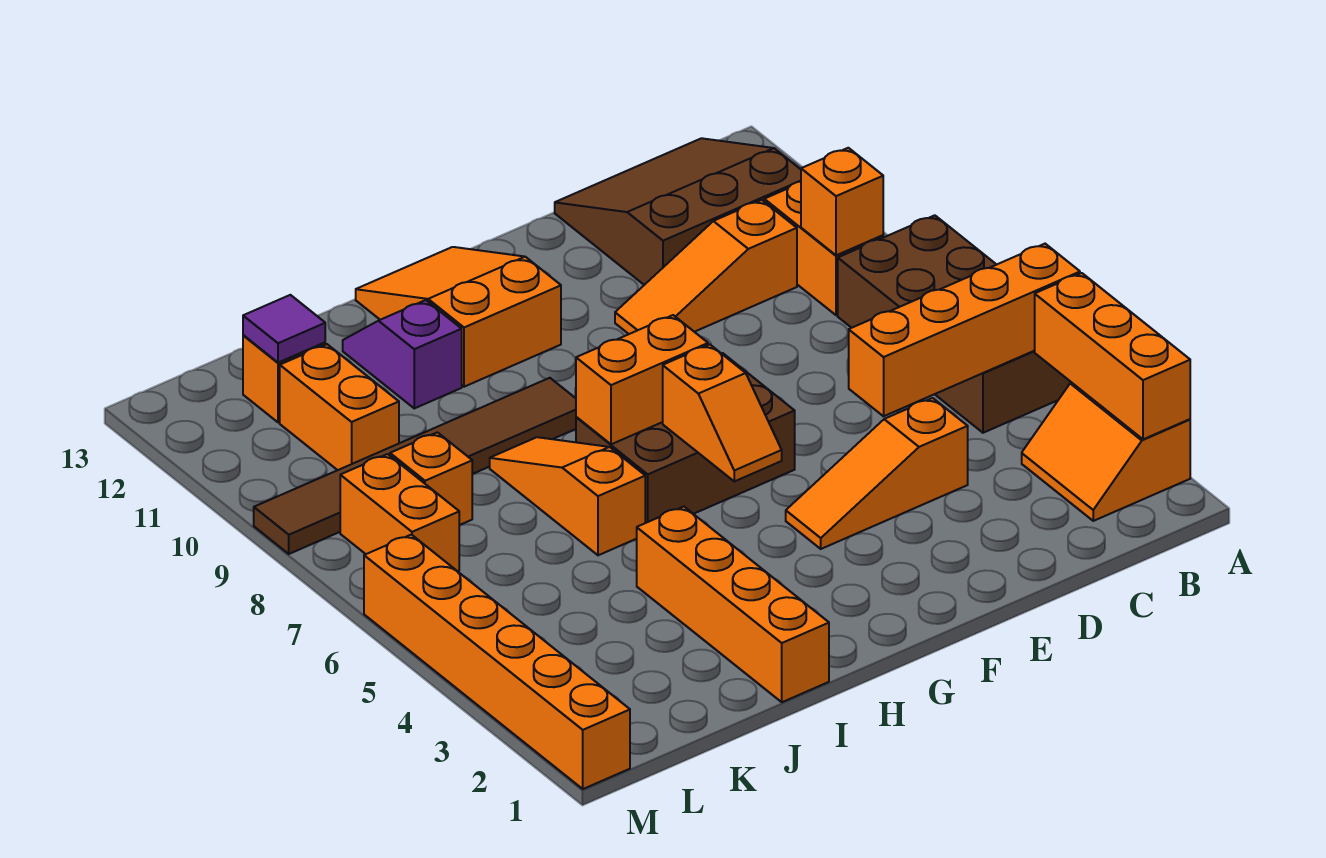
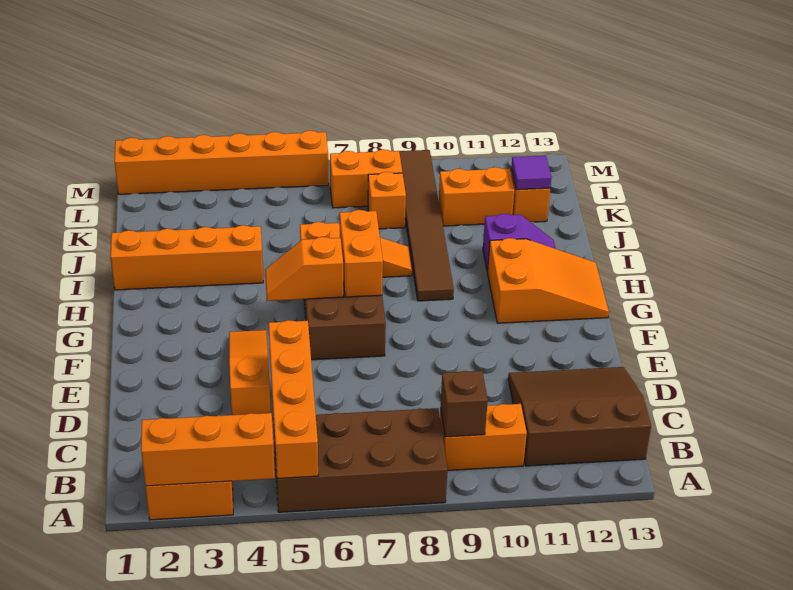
orange brick B9 level 2 -> brown brick B9 level 2
brown slope B11:D13 level 1 top 11 -> brown slope B11:D13 level 1 top B
orange slope C10:E10 level 1 top C -> none

